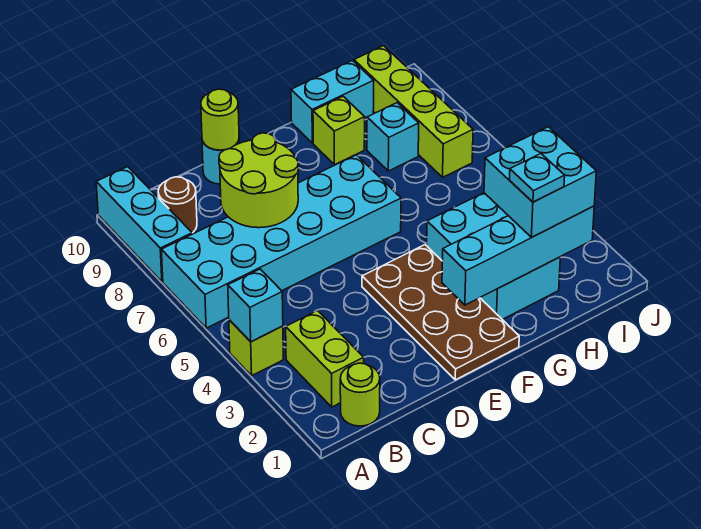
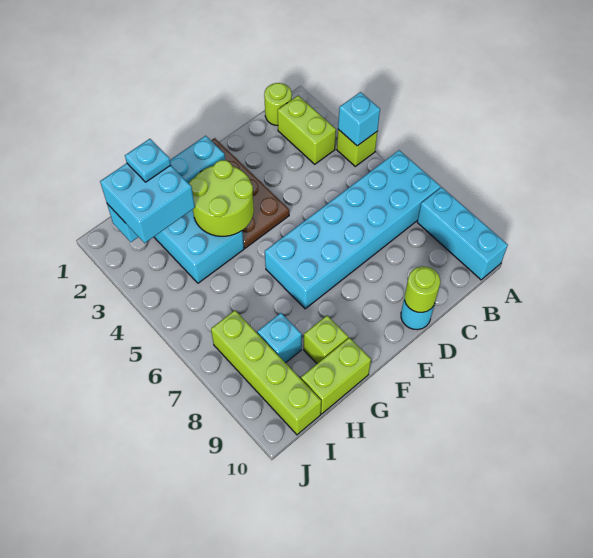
brown round brick B9 level 1 -> none
lime round brick C7:D8 level 2 -> lime round brick F3:G4 level 2
cyan brick G10:H10 level 1 -> lime brick G10:H10 level 1

